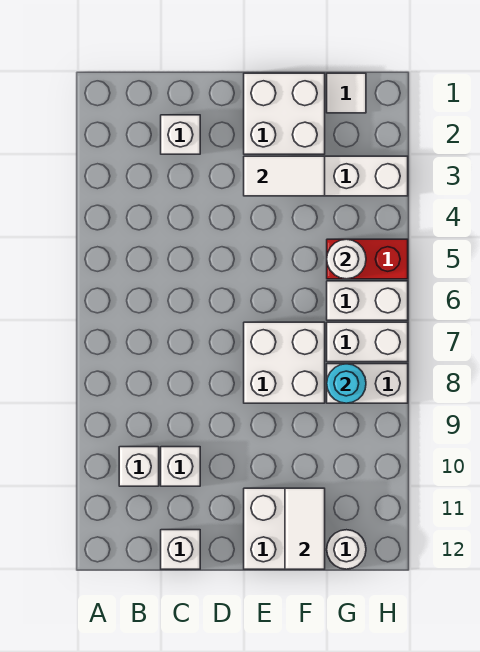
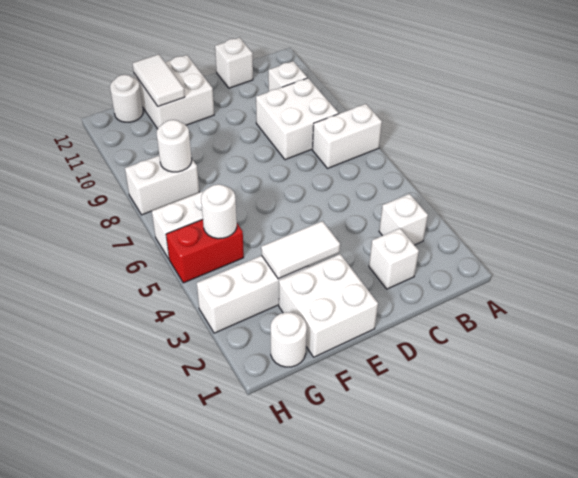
white brick C10 level 1 -> white brick B3 level 1
white brick E7:F8 level 1 -> white brick B8:C9 level 1
white tile G1 level 1 -> white round brick G1 level 1
white brick G7:H7 level 1 -> white brick A7:B7 level 1
cyan round brick G8 level 2 -> white round brick G8 level 2

